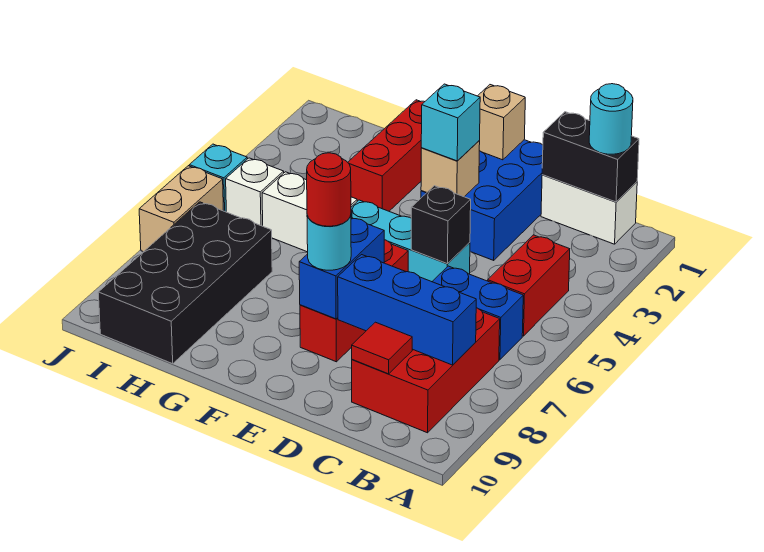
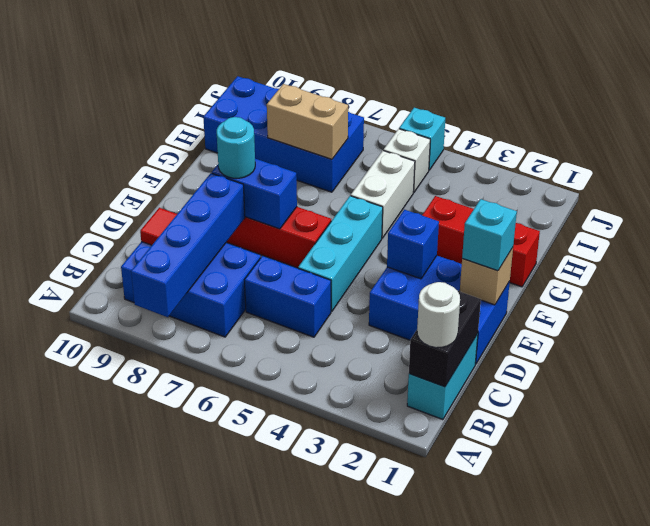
white brick B1:C1 level 1 -> cyan brick B1:C1 level 1
cyan round brick B1 level 3 -> white round brick B1 level 3
red brick B4:B5 level 1 -> none
blue brick B6:C6 level 1 -> blue brick C5:C6 level 1
red brick B7:C9 level 1 -> blue brick B7:C9 level 1
blue brick B8:D8 level 2 -> blue brick A8:D8 level 2
black brick D5 level 2 -> none
tan brick E3 level 2 -> blue brick E3 level 2
cyan brick E3 level 3 -> cyan brick E1 level 3
red round brick E8 level 4 -> none
black brick H7:I10 level 1 -> blue brick H7:I10 level 1
tan brick J6:J7 level 1 -> tan brick H7:H8 level 2

